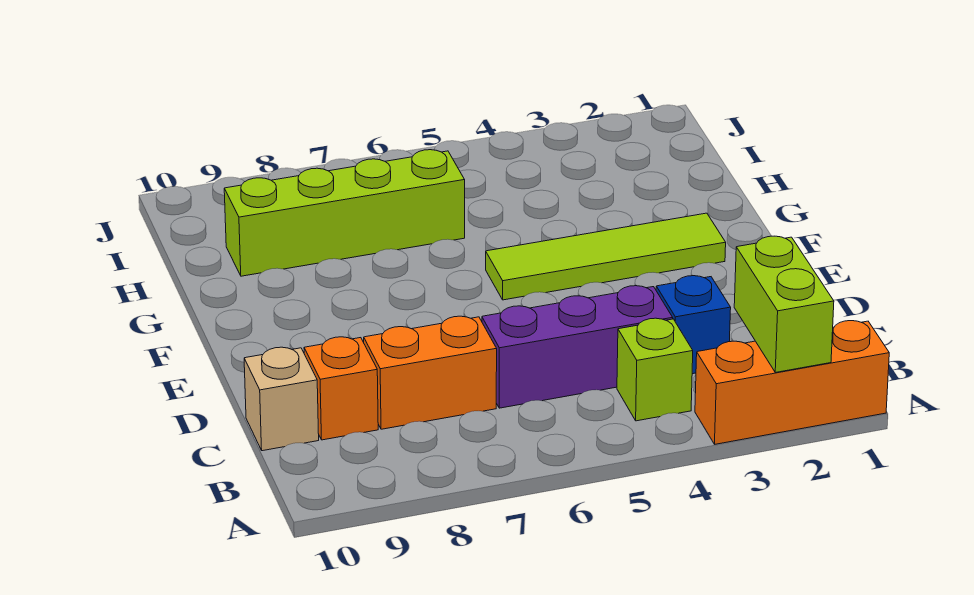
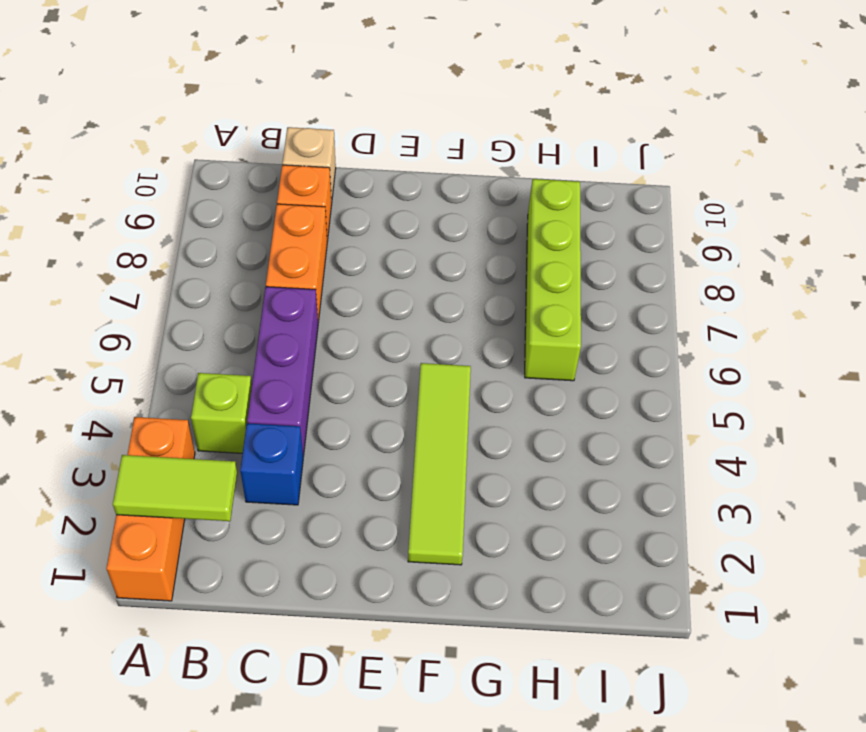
lime brick A2:B2 level 2 -> lime tile A2:B2 level 2

